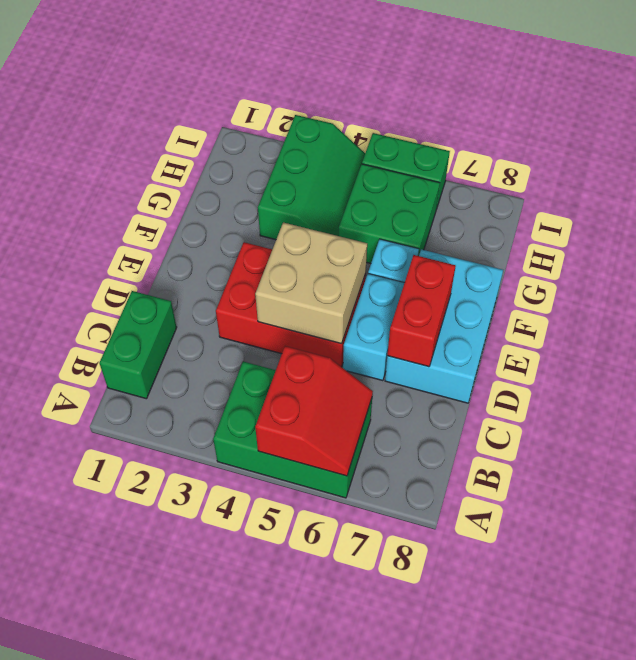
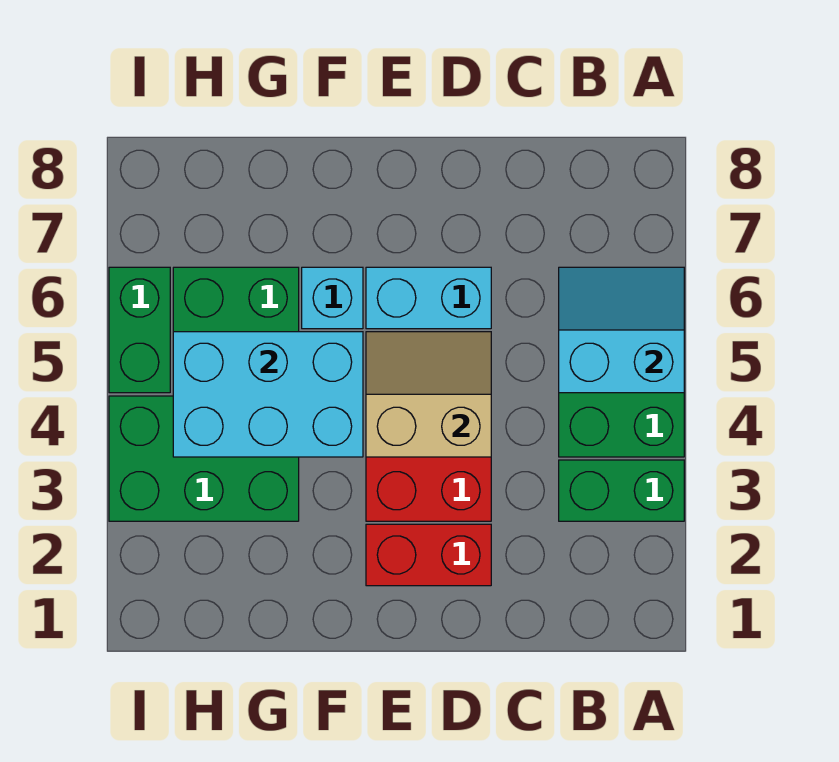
red slope A5:B6 level 2 top 5 -> cyan slope A5:B6 level 2 top 5
green brick B1:C1 level 1 -> green brick A3:B3 level 1
tan brick D4:E5 level 2 -> tan slope D4:E5 level 2 top 4
cyan brick D7:F8 level 1 -> cyan brick F4:H5 level 2
red brick D7:E7 level 2 -> red brick D2:E2 level 1
green slope G3:I4 level 1 top 3 -> green brick G3:I4 level 1

